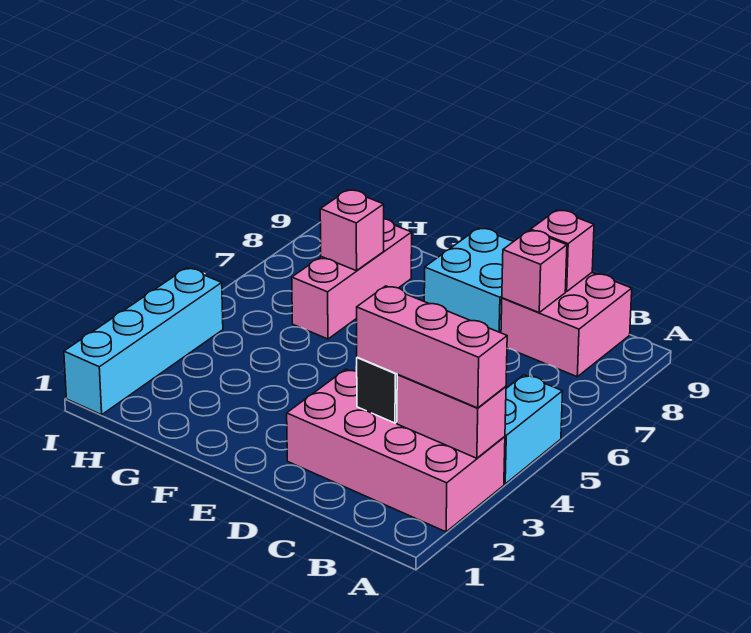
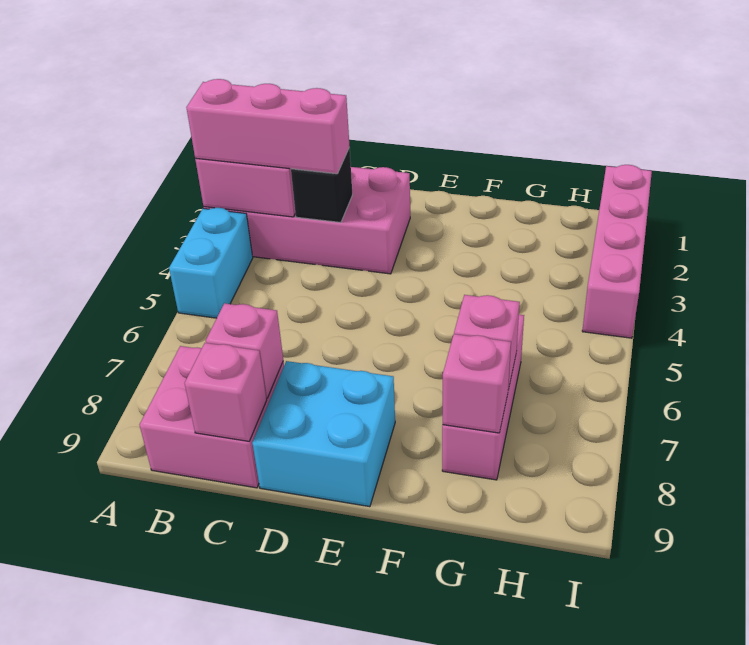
none -> pink brick G8 level 2
cyan brick I1:I4 level 1 -> pink brick I1:I4 level 1

